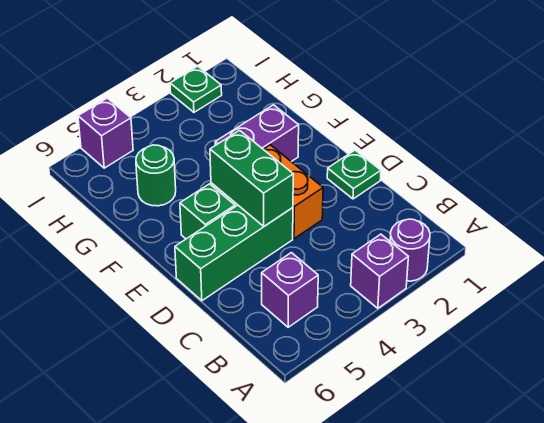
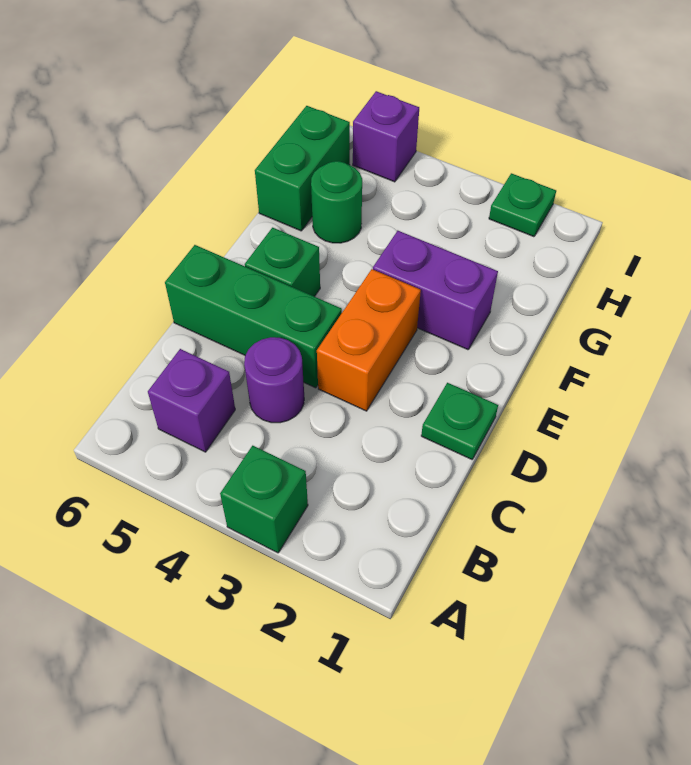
purple round brick A2 level 1 -> purple round brick C4 level 1
purple brick A3 level 1 -> green brick A3 level 1
green brick D4:E4 level 2 -> green brick G6:H6 level 1

